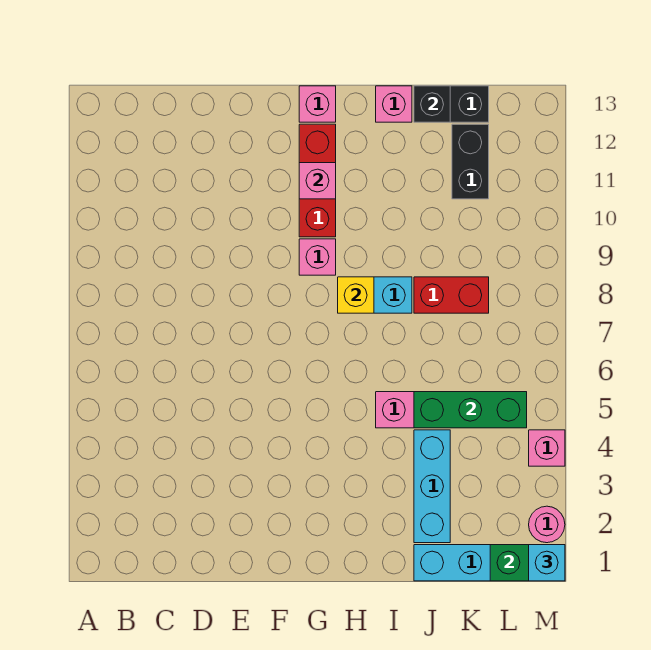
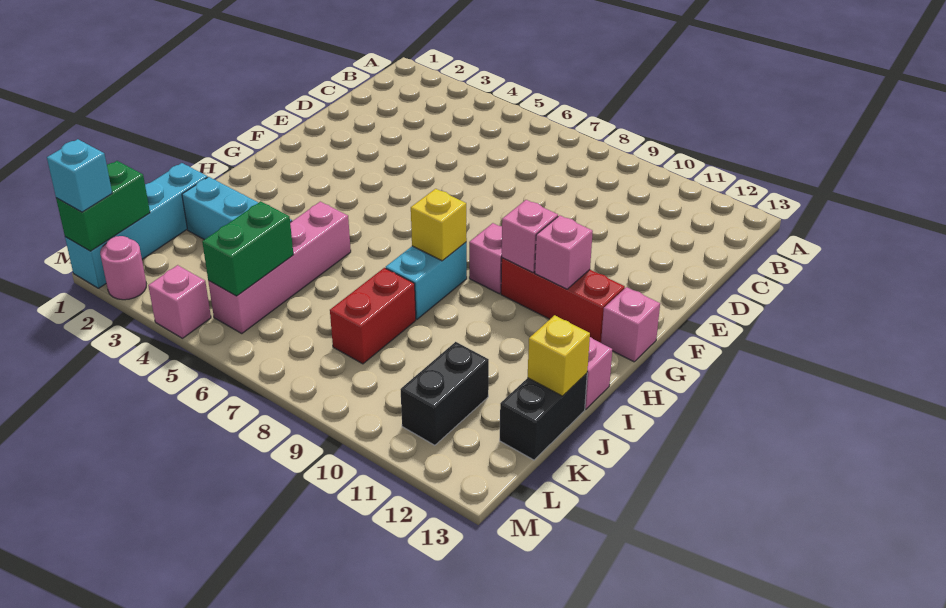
none -> pink brick G10 level 2
green brick J5:L5 level 2 -> green brick K5:L5 level 2
black brick J13 level 2 -> yellow brick J13 level 2
black brick K11:K12 level 1 -> black brick K11:L11 level 1

